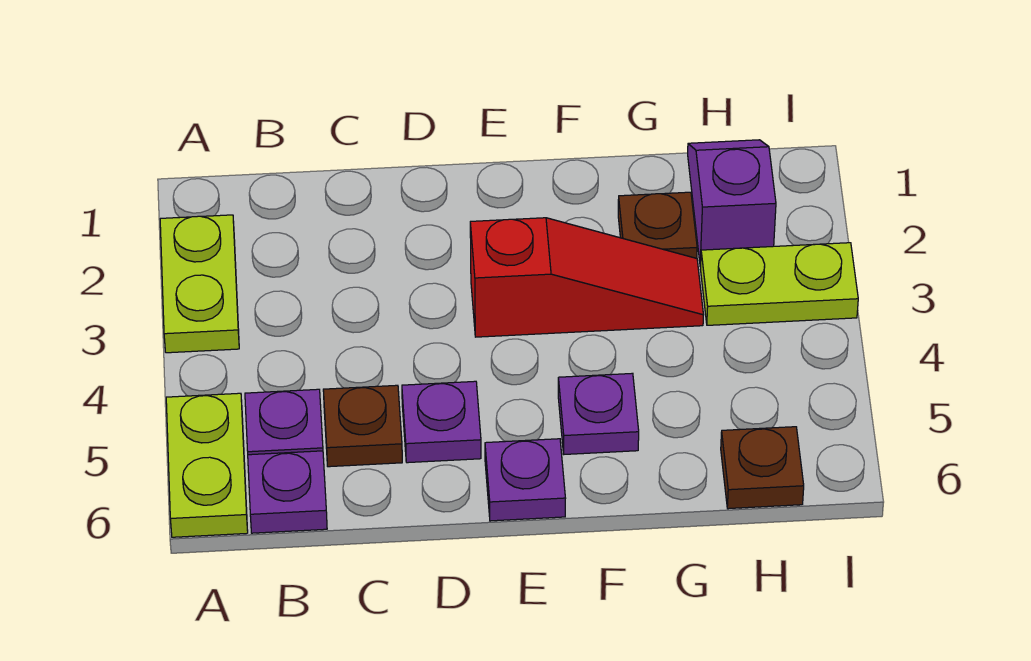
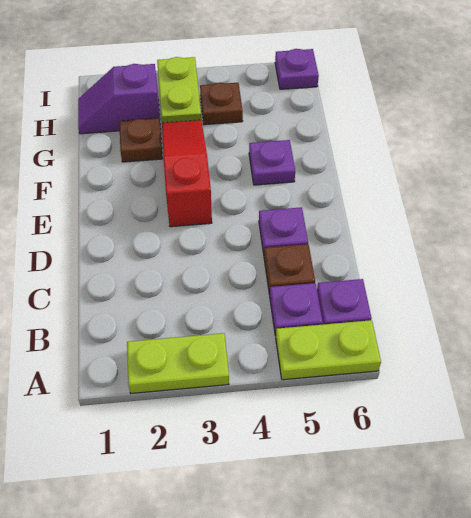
purple plate E6 level 1 -> purple plate I6 level 1
brown plate H6 level 1 -> brown plate H4 level 1

